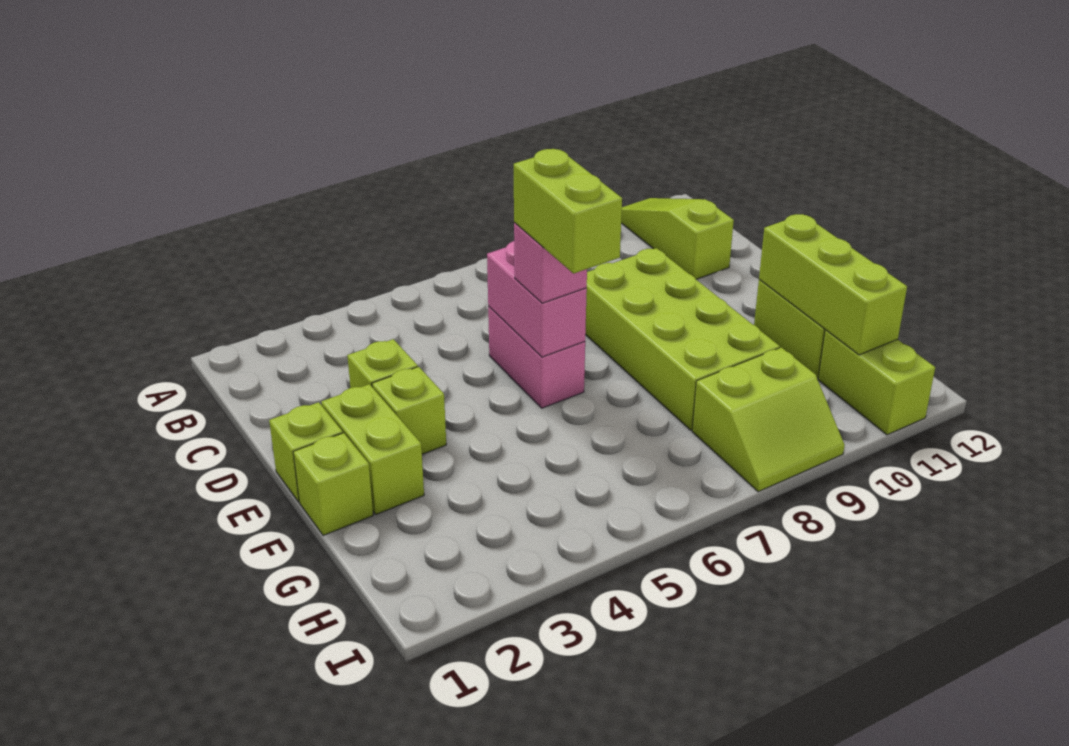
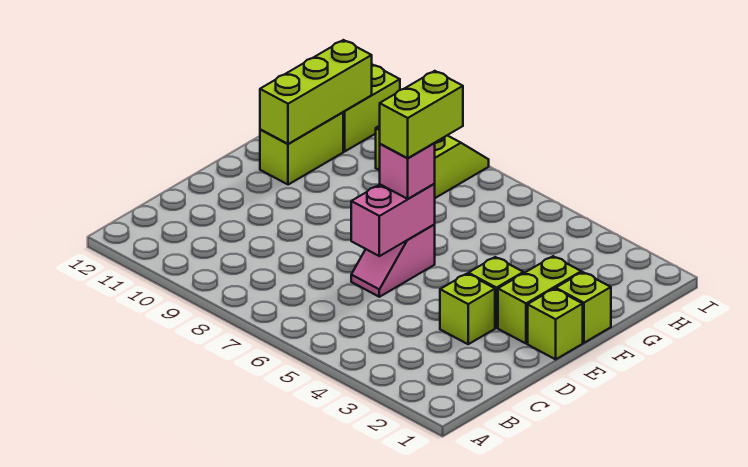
lime slope A11:C11 level 1 top C -> none
pink brick D6:E6 level 1 -> pink slope D6:E6 level 1 top E
lime brick D8:G9 level 1 -> none

